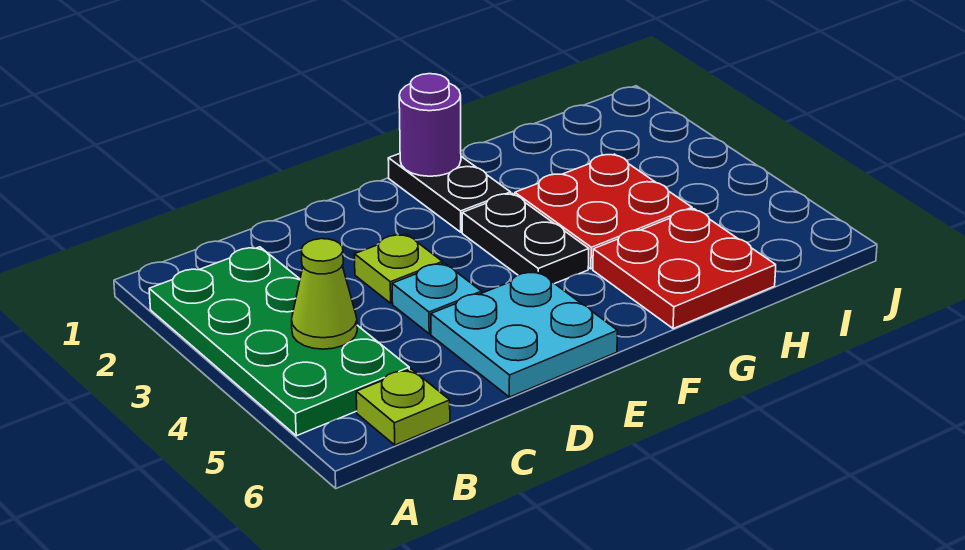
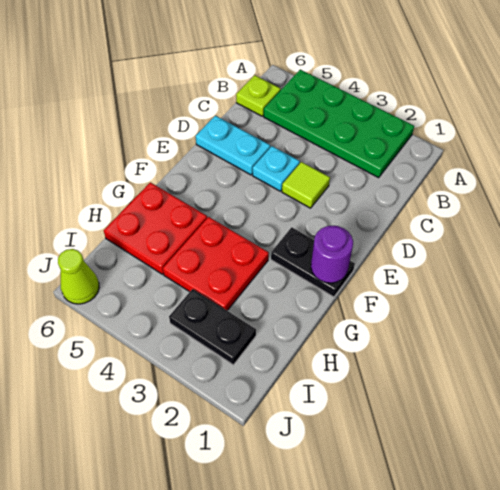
lime cone B4 level 2 -> lime cone J6 level 1
lime plate D3 level 1 -> lime tile D3 level 1
cyan plate D5:E6 level 1 -> cyan plate D5:D6 level 1
black plate F3:F4 level 1 -> black plate I2:I3 level 1

